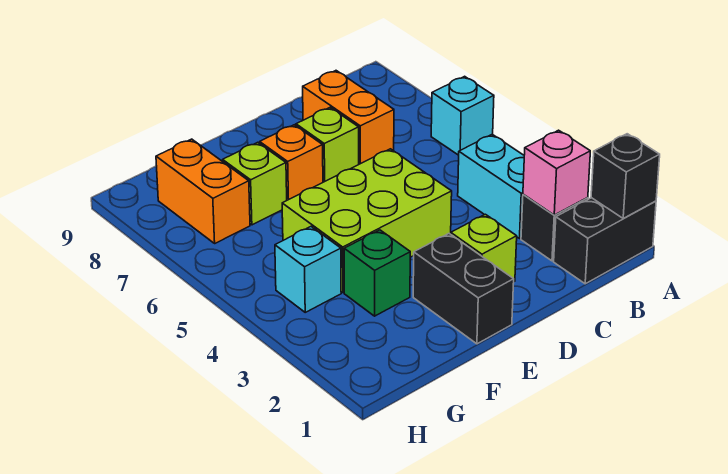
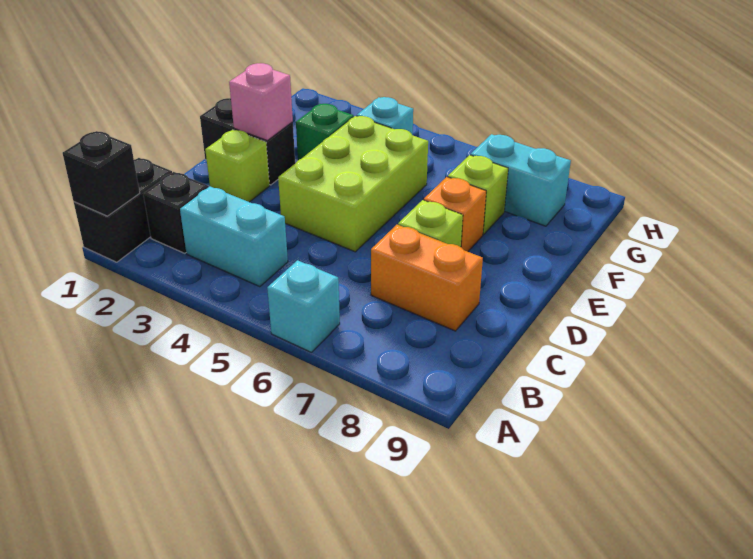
pink brick B2 level 2 -> pink brick E2 level 2
orange brick G7:G8 level 1 -> cyan brick G7:G8 level 1

